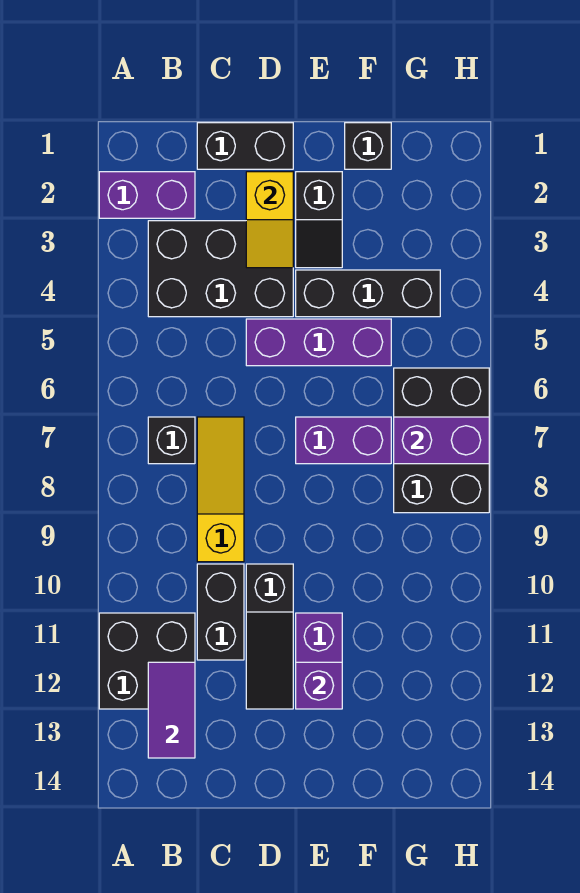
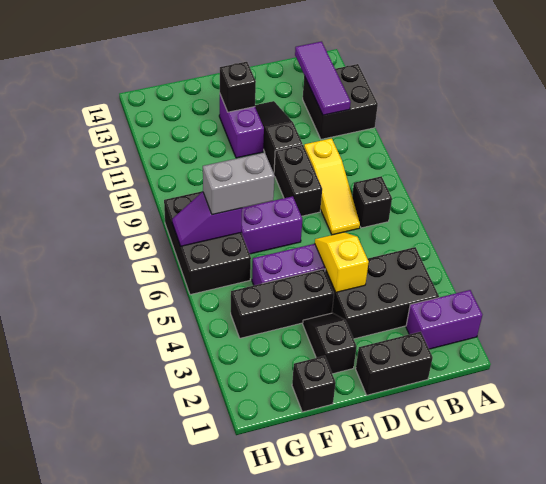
purple tile B12:B13 level 2 -> purple tile B11:B13 level 2
black brick C10:C11 level 1 -> black brick D8:D9 level 1
yellow slope D2:D3 level 2 top 2 -> yellow slope D4:D5 level 2 top 4
purple brick E12 level 2 -> black brick E12 level 2
none -> grey brick F7:G7 level 3
purple brick G7:H7 level 2 -> purple slope G7:H7 level 2 top G

